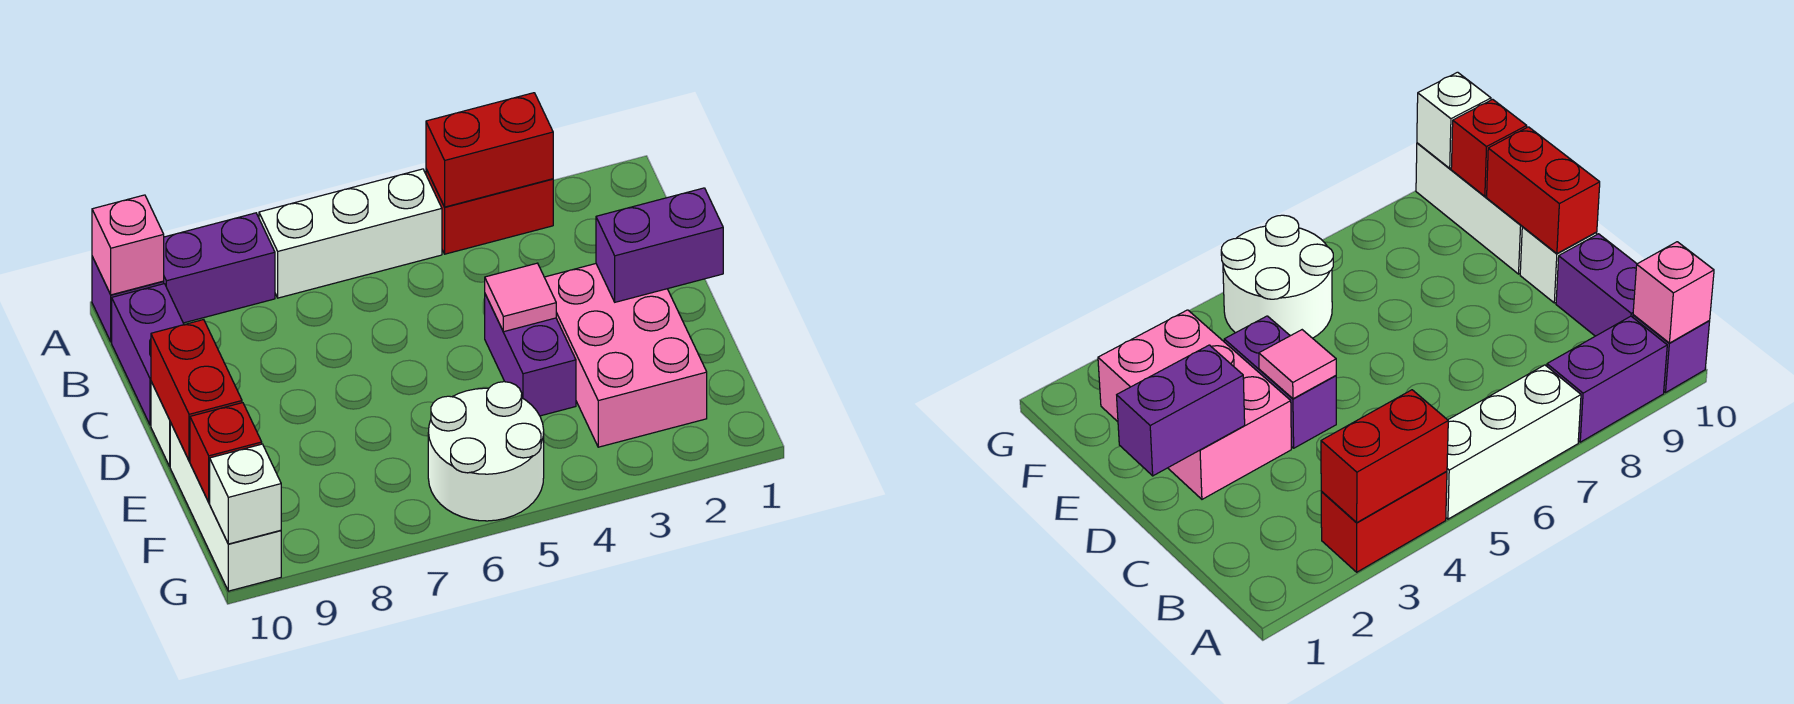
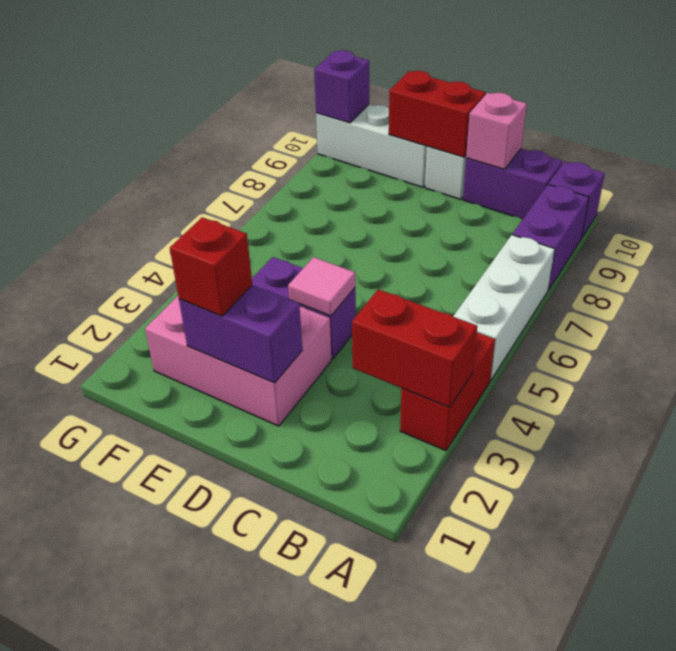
red brick A3:A4 level 2 -> red brick A3:B3 level 2
pink brick A10 level 2 -> pink brick C10 level 2
purple brick D1:D2 level 2 -> purple brick D2:E2 level 2
white round brick F5:G6 level 1 -> none
red brick F10 level 2 -> red brick E2 level 3
white brick G10 level 2 -> purple brick G10 level 2

